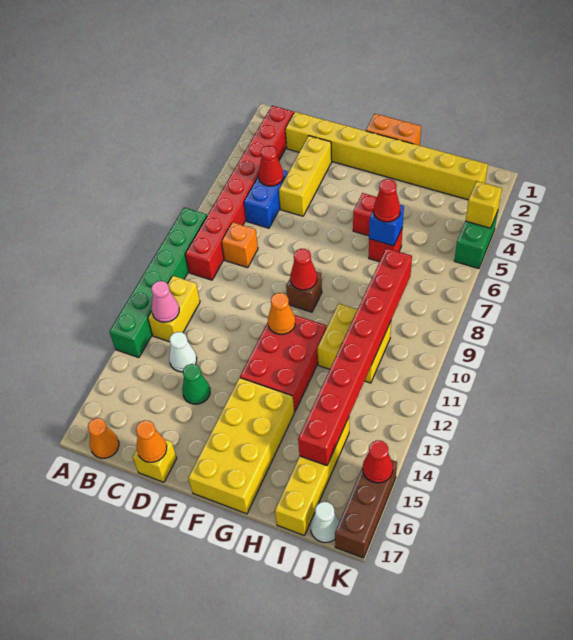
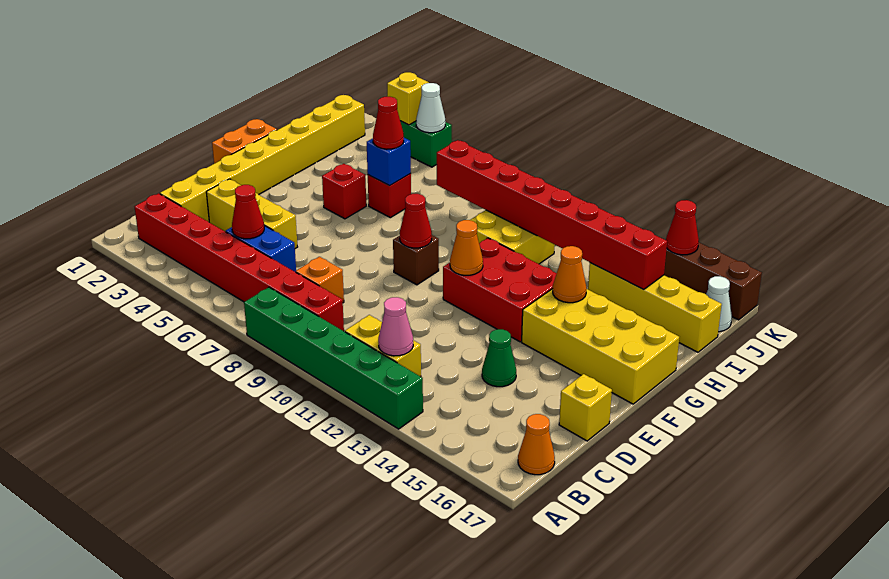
white cone C13 level 1 -> white cone K5 level 2
orange cone D17 level 2 -> orange cone G14 level 2

